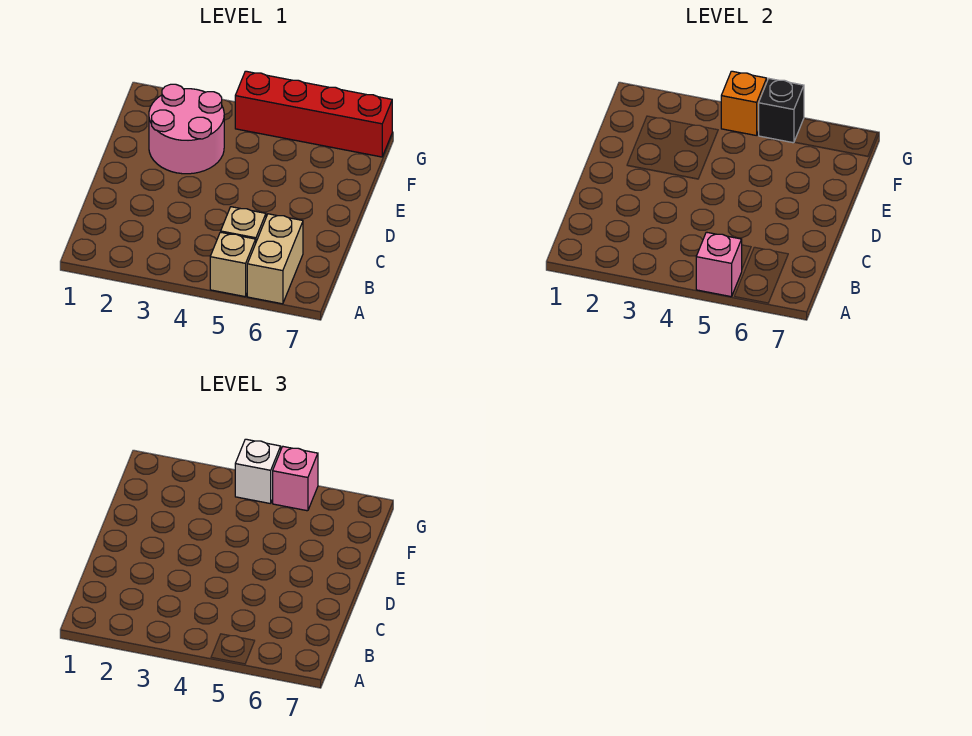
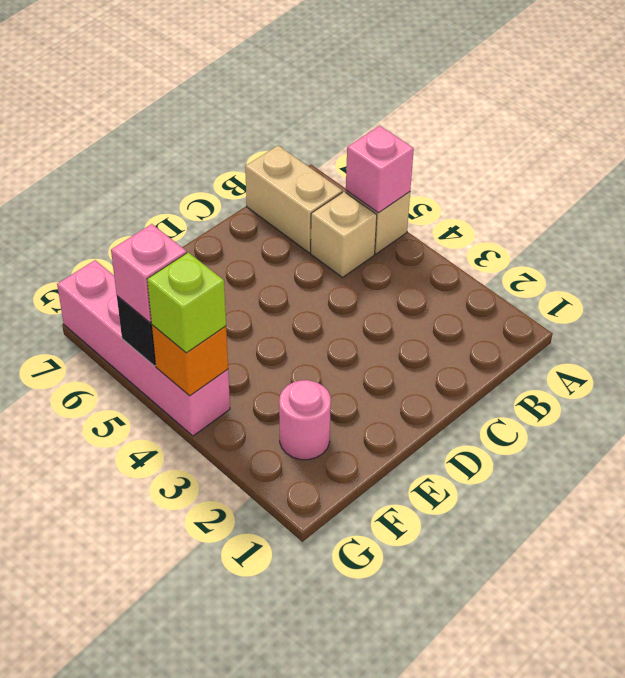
tan brick A6:B6 level 1 -> tan brick B6:B7 level 1
pink round brick E2:F3 level 1 -> pink round brick F2 level 1
red brick G4:G7 level 1 -> pink brick G4:G7 level 1
white brick G4 level 3 -> lime brick G4 level 3

